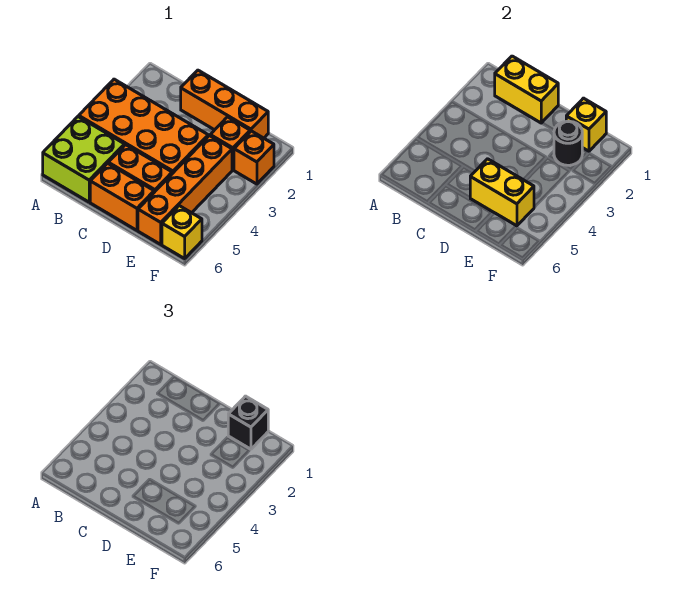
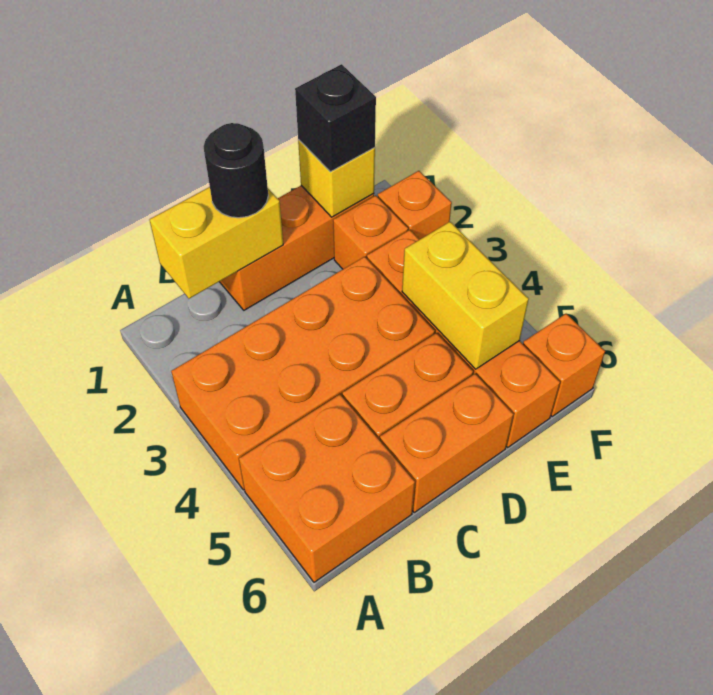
lime brick A5:B6 level 1 -> orange brick A5:B6 level 1
yellow brick D5:E5 level 2 -> yellow brick E4:E5 level 2
black round brick E2 level 2 -> black round brick C1 level 3
yellow brick F6 level 1 -> orange brick F6 level 1

